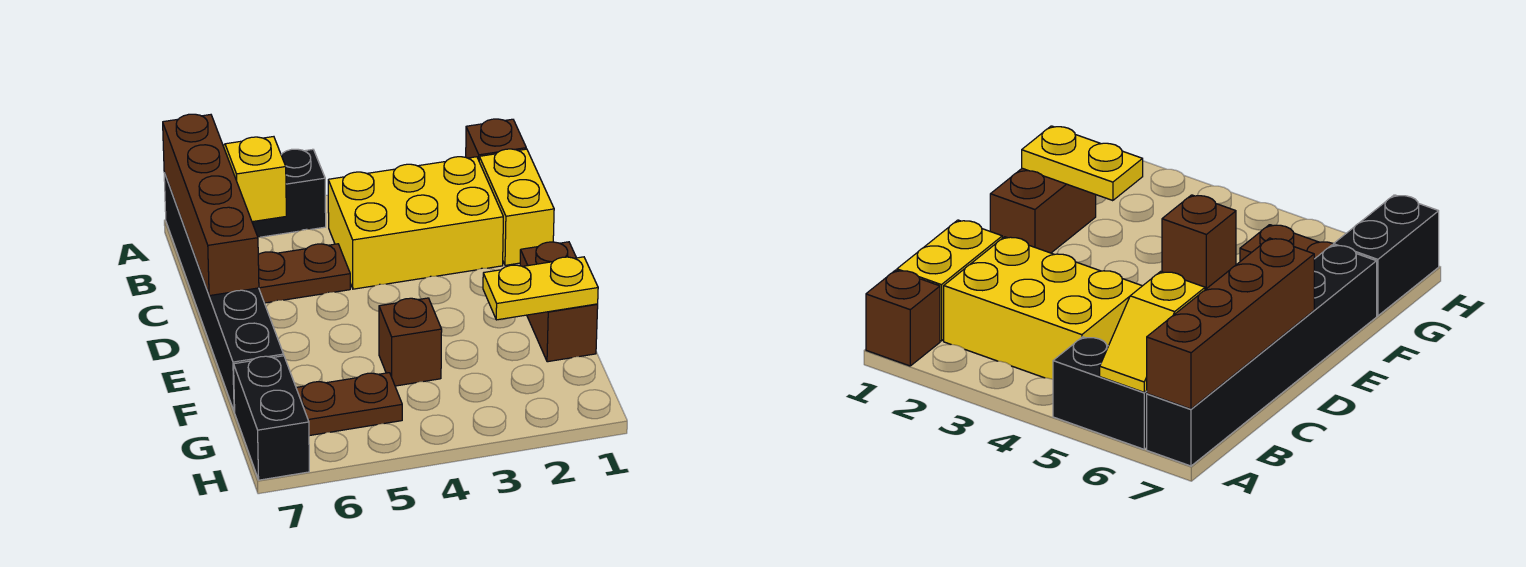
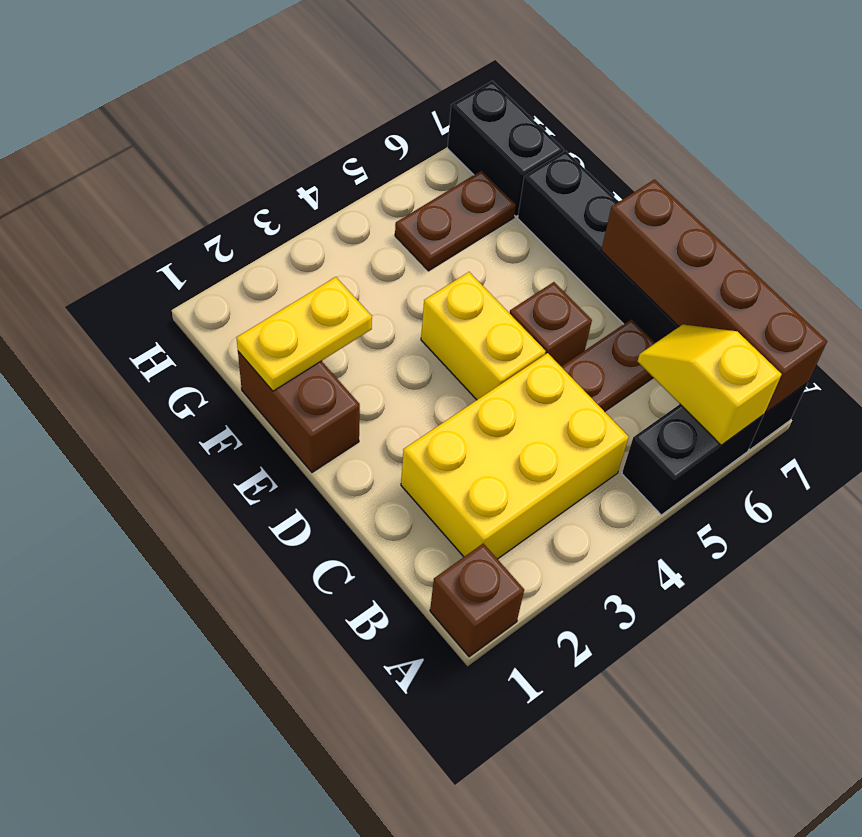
yellow slope A6:B6 level 2 top B -> yellow slope A6:B6 level 2 top A
yellow brick B1:C1 level 1 -> yellow brick D4:E4 level 1
brown brick F4 level 1 -> brown brick D5 level 1

